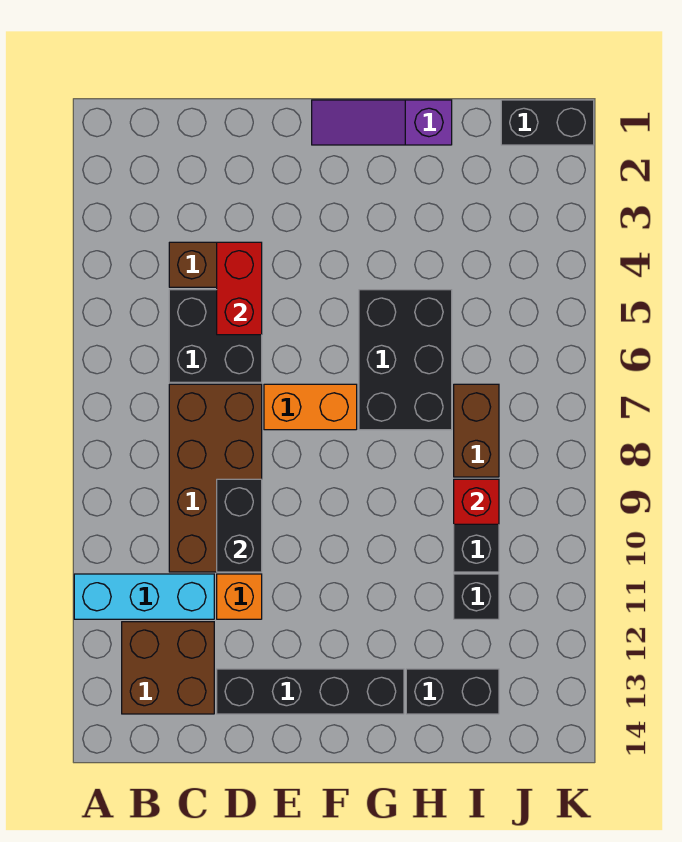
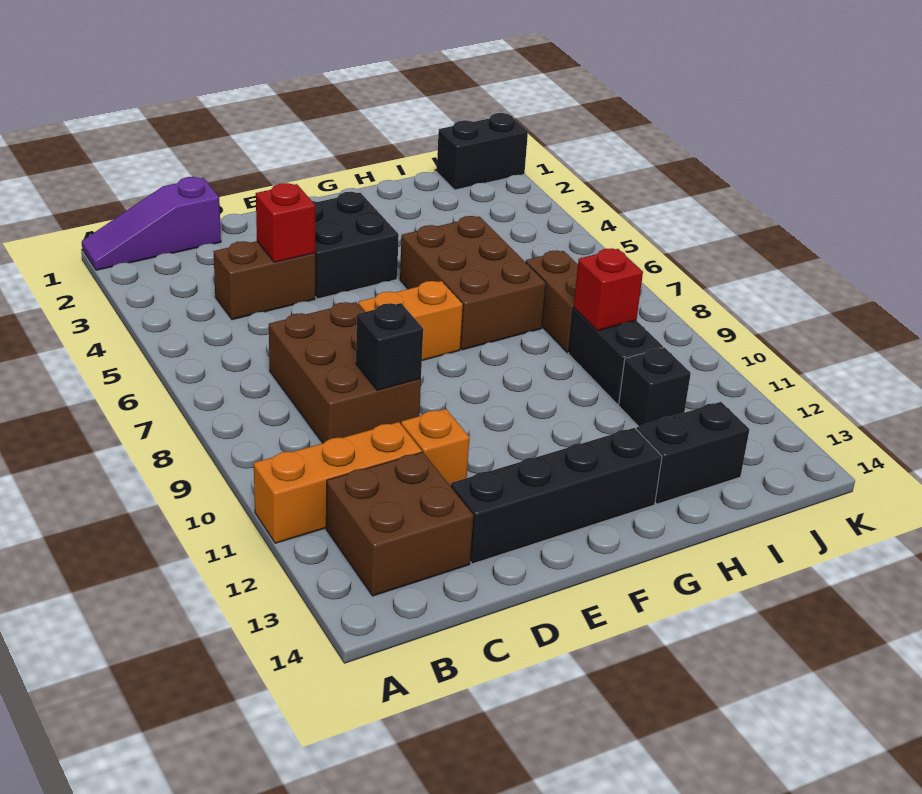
cyan brick A11:C11 level 1 -> orange brick A11:C11 level 1
black brick C5:D6 level 1 -> black brick E3:F4 level 1
brown brick C7:D10 level 1 -> brown brick C7:D9 level 1
red brick D4:D5 level 2 -> red brick D4 level 2
black brick D9:D10 level 2 -> black brick D9 level 2
purple slope F1:H1 level 1 top H -> purple slope A1:C1 level 1 top C
black brick G5:H7 level 1 -> brown brick G5:H7 level 1

